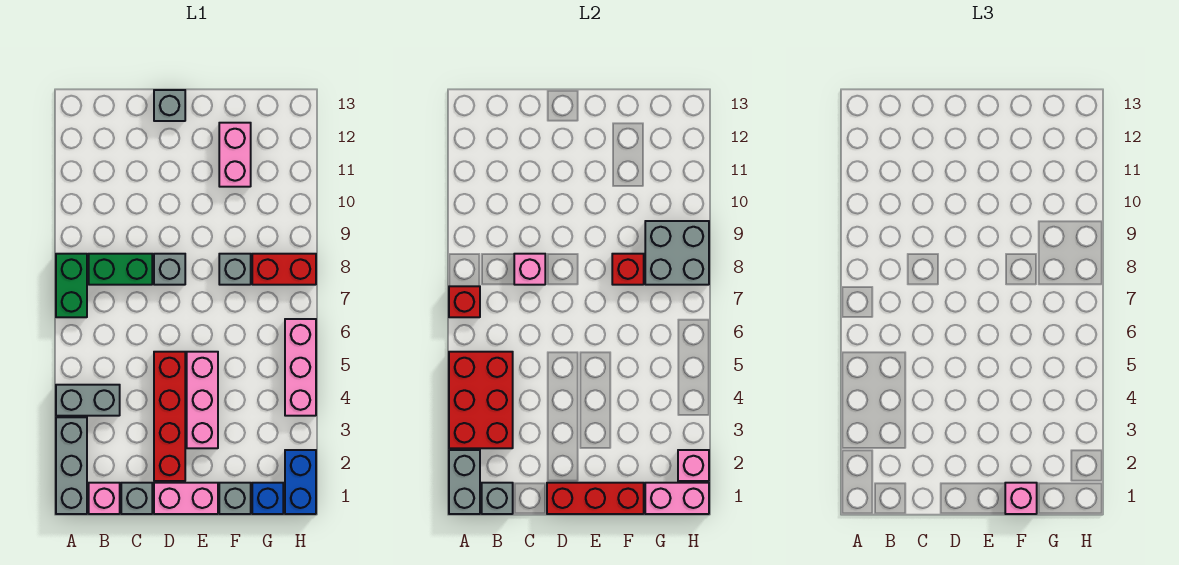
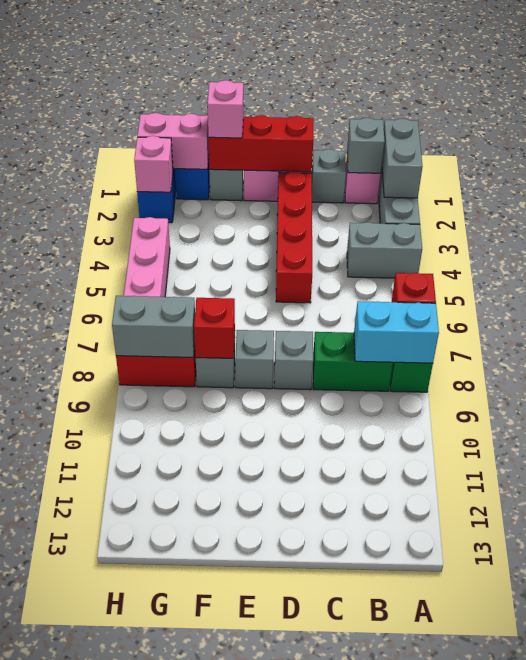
red brick A3:B5 level 2 -> none
none -> cyan brick A8:B8 level 2
pink brick C8 level 2 -> none
grey brick D13 level 1 -> grey brick E8 level 1
pink brick E3:E5 level 1 -> none
pink brick F11:F12 level 1 -> none
grey brick G8:H9 level 2 -> grey brick G8:H8 level 2

